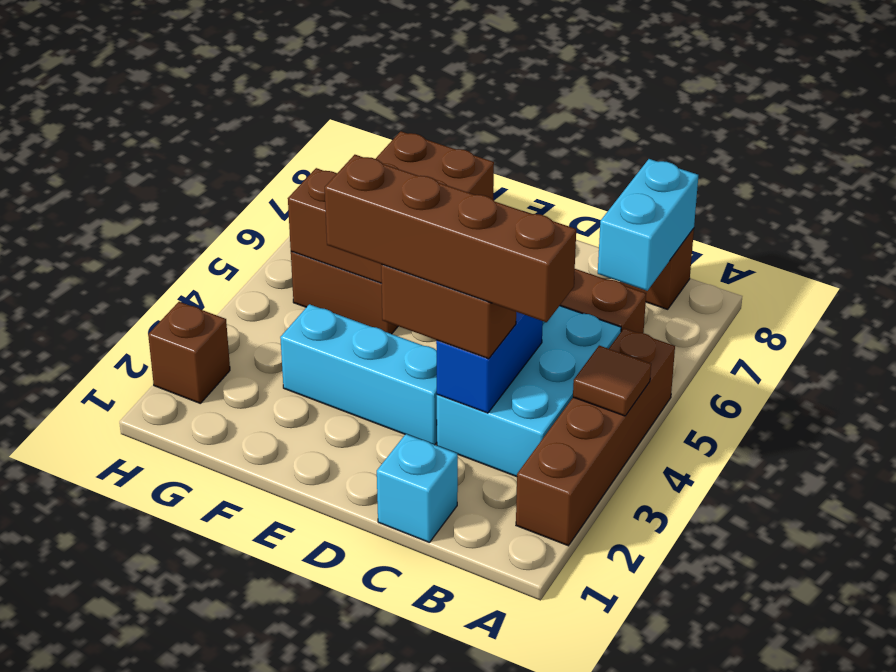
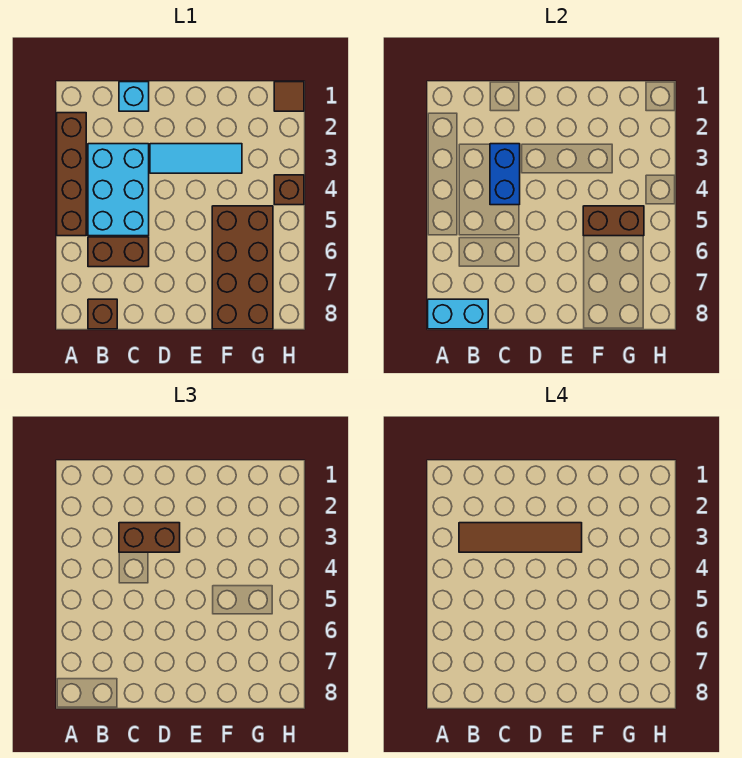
brown tile A4 level 2 -> brown tile H1 level 1
brown brick B3:E3 level 4 -> brown tile B3:E3 level 4
cyan brick B7:B8 level 2 -> cyan brick A8:B8 level 2
cyan brick D3:F3 level 1 -> cyan tile D3:F3 level 1
brown brick H2 level 1 -> brown brick H4 level 1

